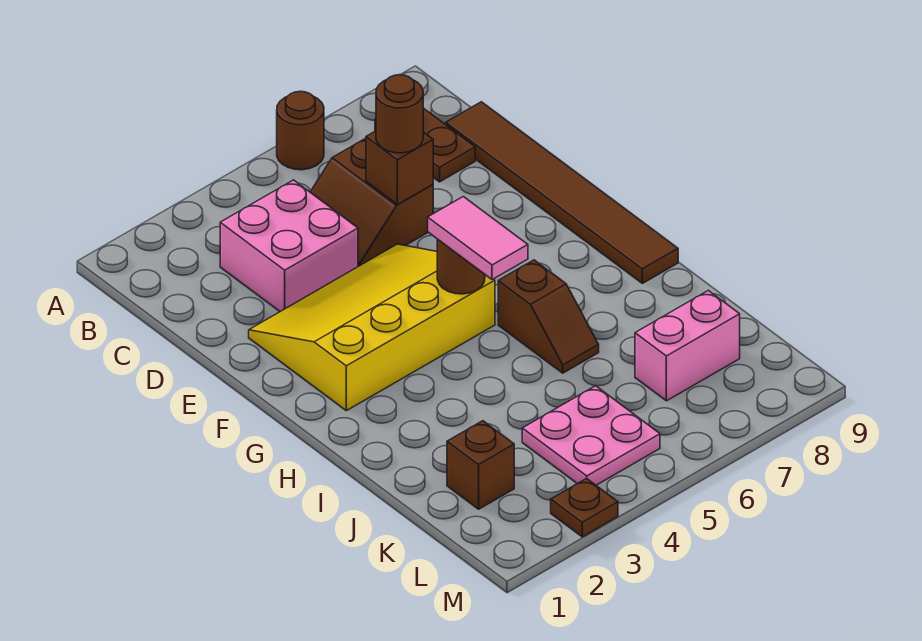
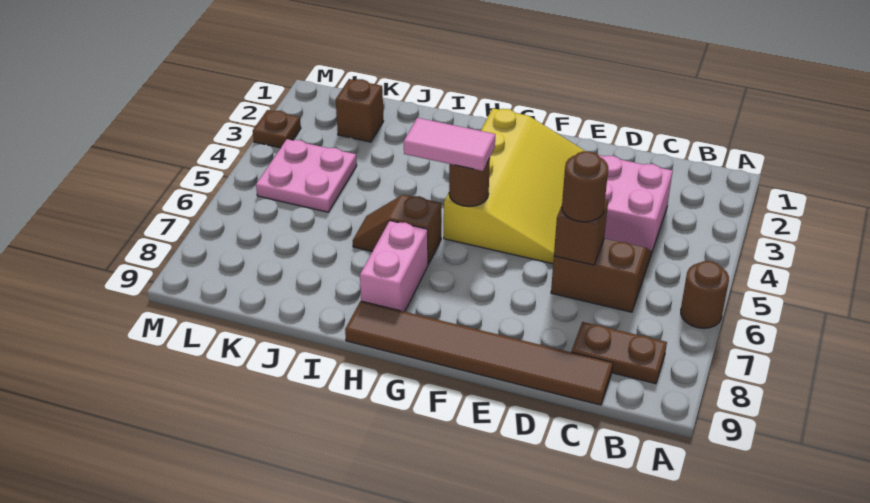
pink brick K7:K8 level 1 -> pink brick H7:H8 level 1

